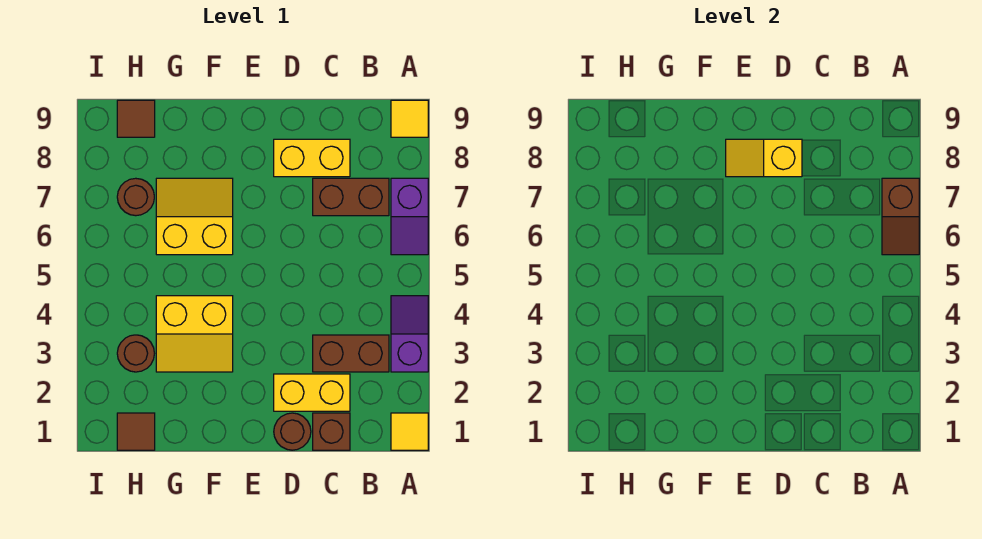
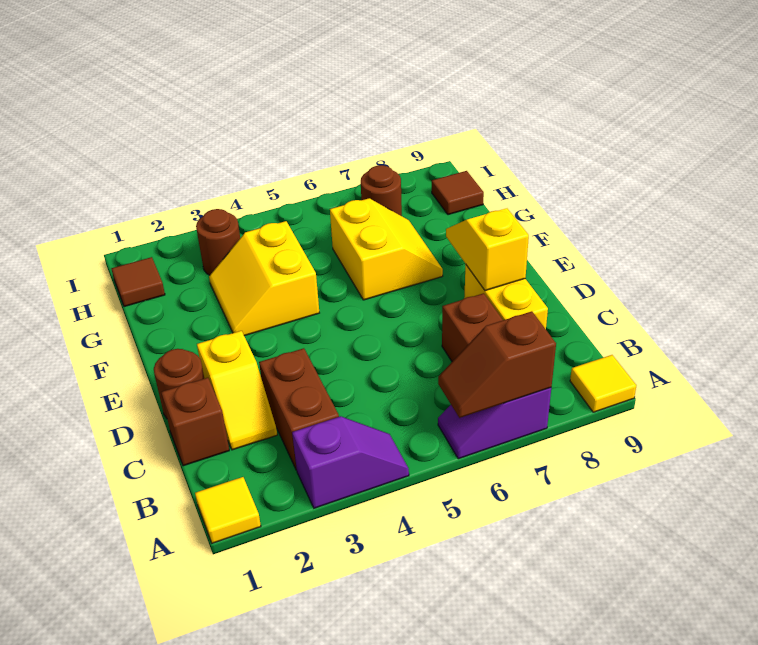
yellow brick C2:D2 level 1 -> yellow slope C2:D2 level 1 top D

